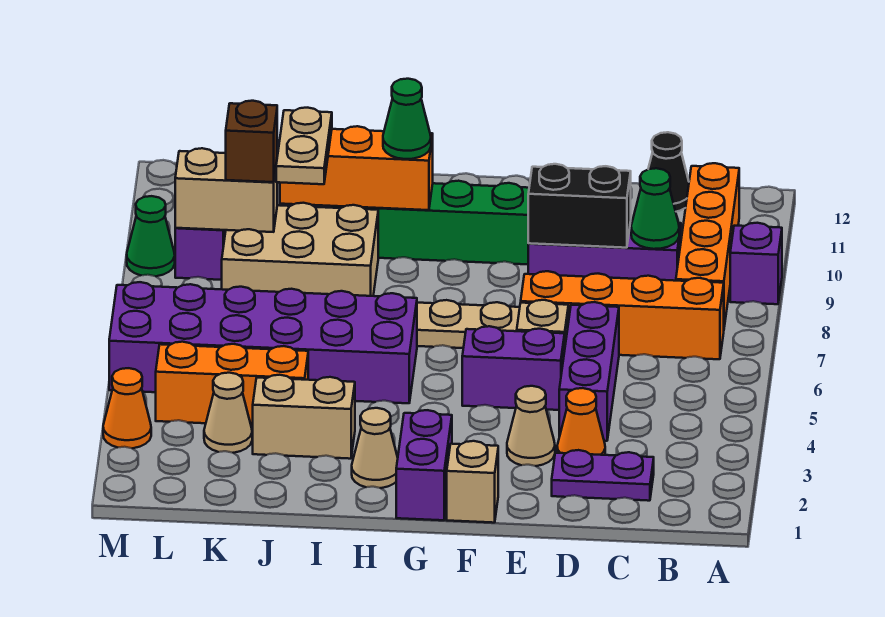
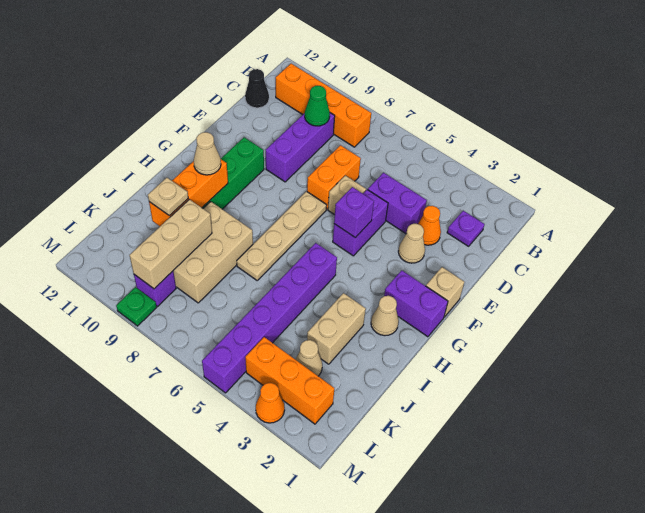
purple brick A9 level 1 -> purple brick F5 level 2
orange brick B7:E7 level 1 -> orange brick D7:E7 level 1
purple plate C2:D2 level 1 -> purple plate C2 level 1
purple brick D4:D6 level 1 -> purple brick D4:D5 level 1
black brick D9:E9 level 2 -> none
purple brick H5:M6 level 1 -> purple brick H5:M5 level 1
green cone H10 level 3 -> tan cone H10 level 3
orange brick J4:L4 level 1 -> orange brick L2:L4 level 1
tan plate J9:J10 level 3 -> tan plate J10 level 3
tan brick K9:L9 level 2 -> tan brick J9:L9 level 2
brown brick K9 level 3 -> none
green cone M9 level 1 -> green plate M9 level 1

